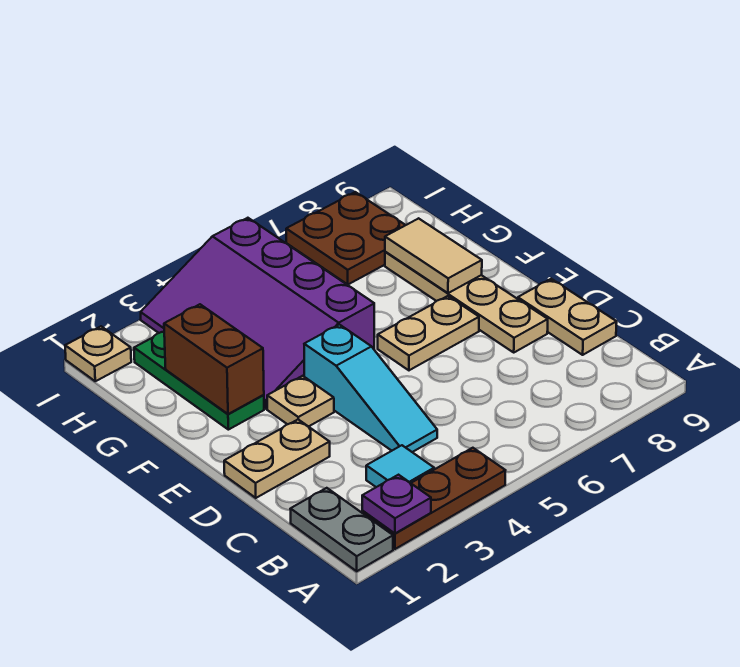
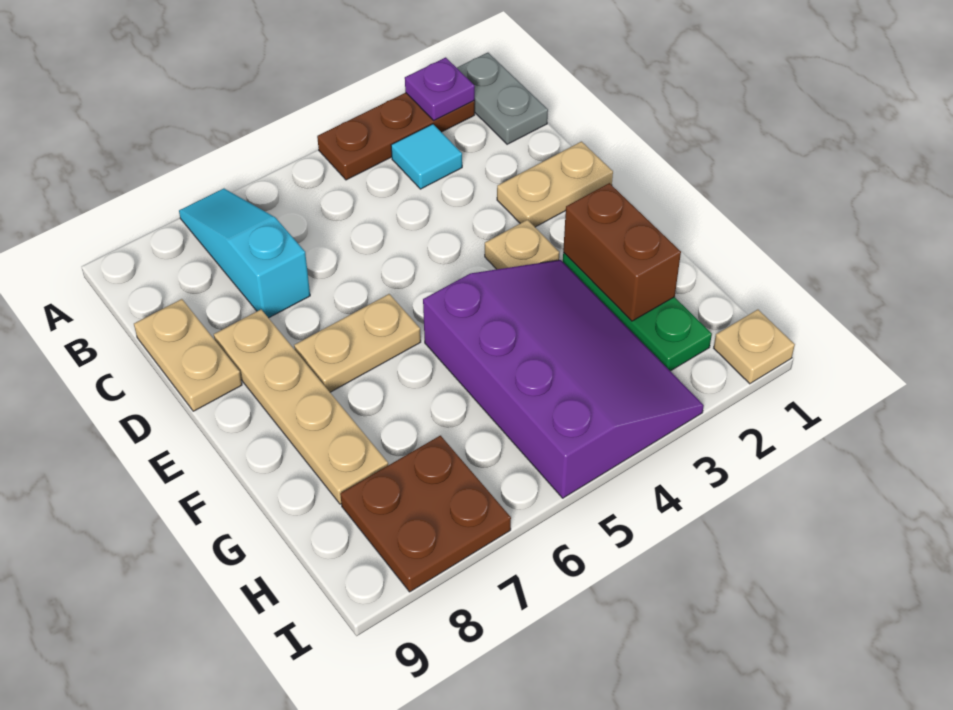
cyan slope C4:E4 level 1 top E -> cyan slope A7:C7 level 1 top C
tan tile F8:G8 level 2 -> none

